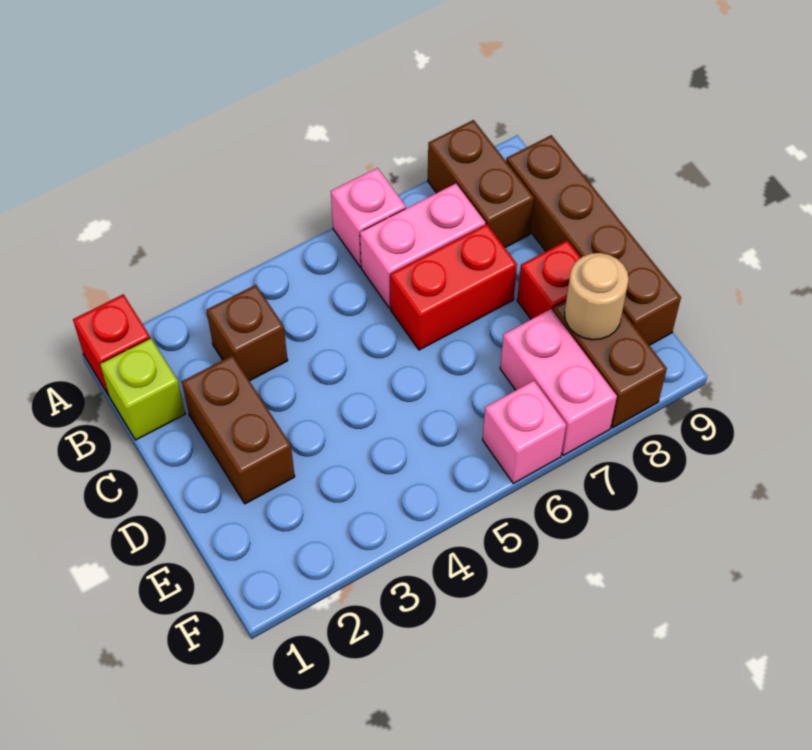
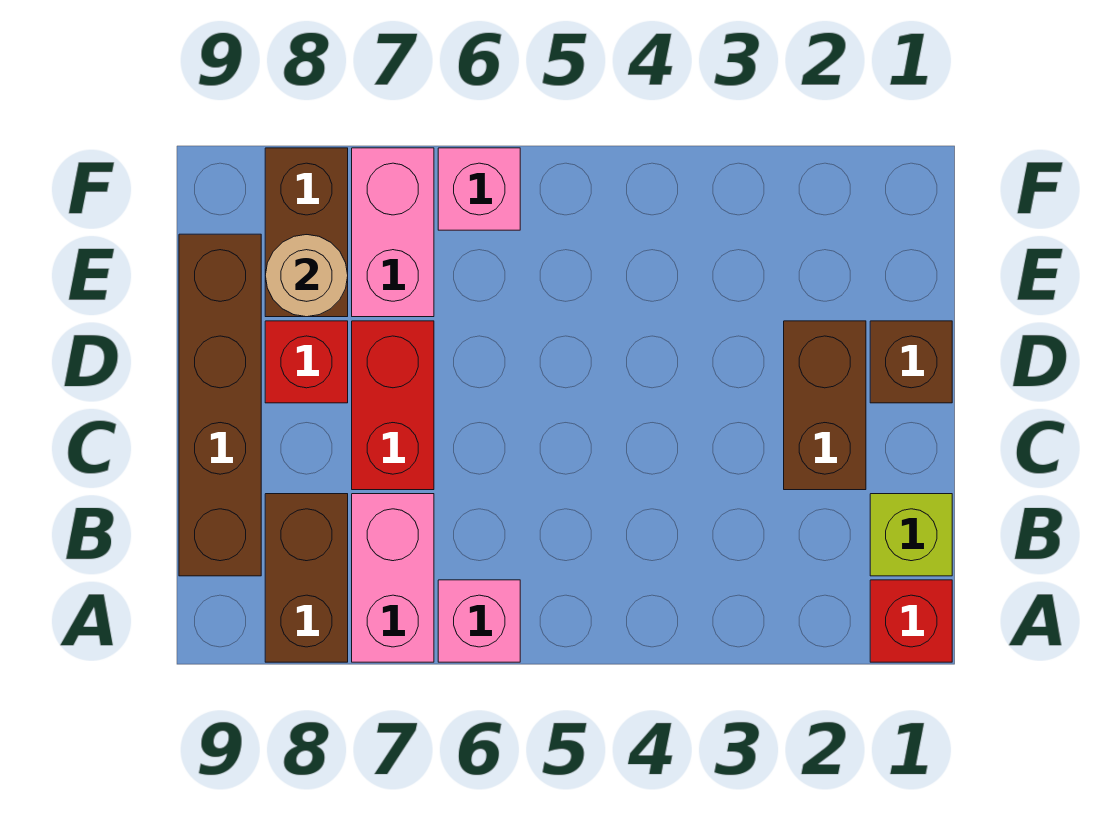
brown brick B3 level 1 -> brown brick D1 level 1
pink brick B6:B7 level 1 -> pink brick A7:B7 level 1
red brick C6:C7 level 1 -> red brick C7:D7 level 1

